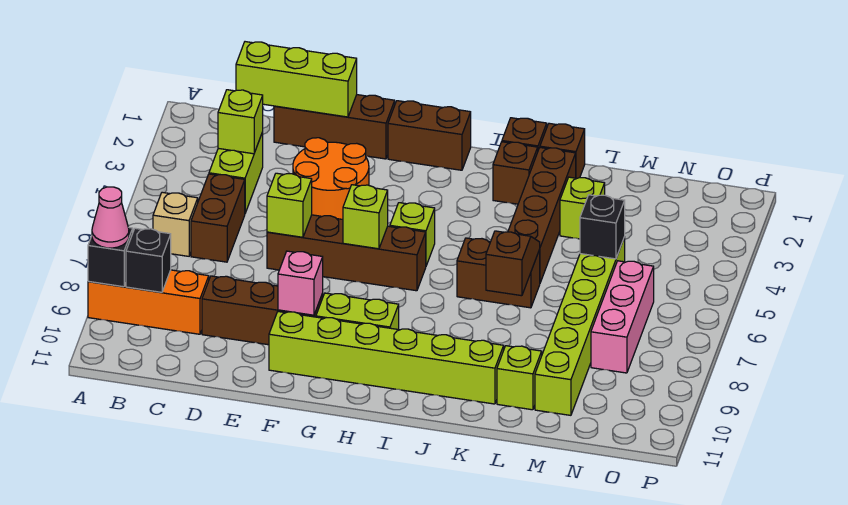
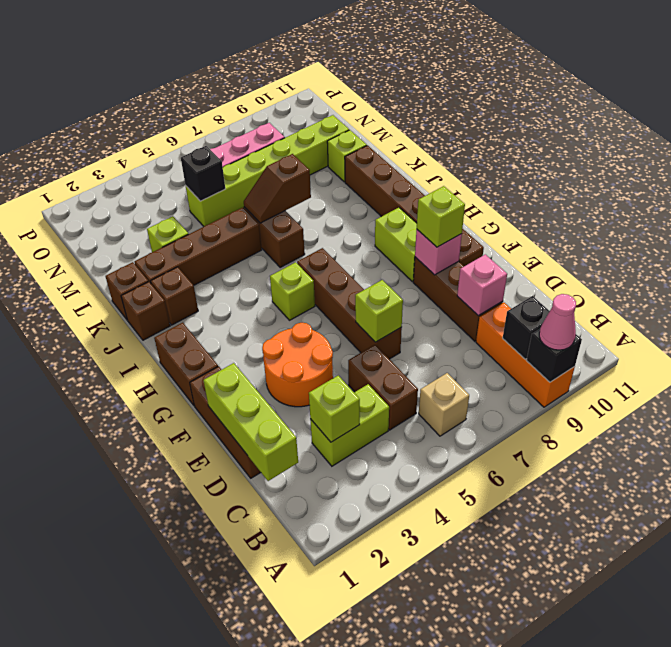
brown brick C5:C6 level 1 -> brown brick C5:D5 level 1
none -> pink brick D9 level 2
lime brick F10:K10 level 1 -> brown brick F10:K10 level 1
lime brick G6 level 2 -> lime brick F9 level 3

